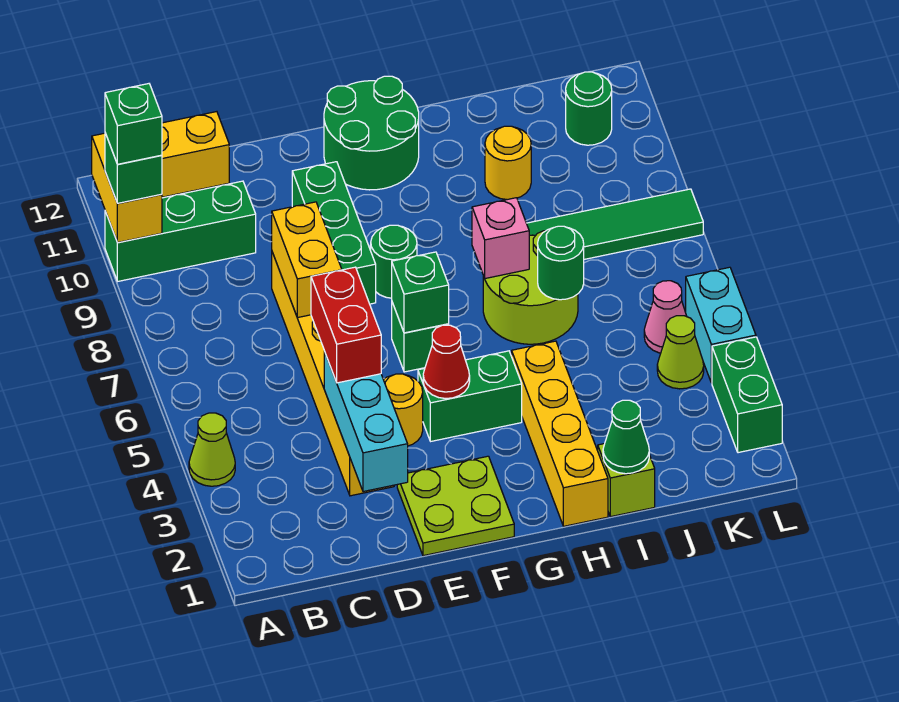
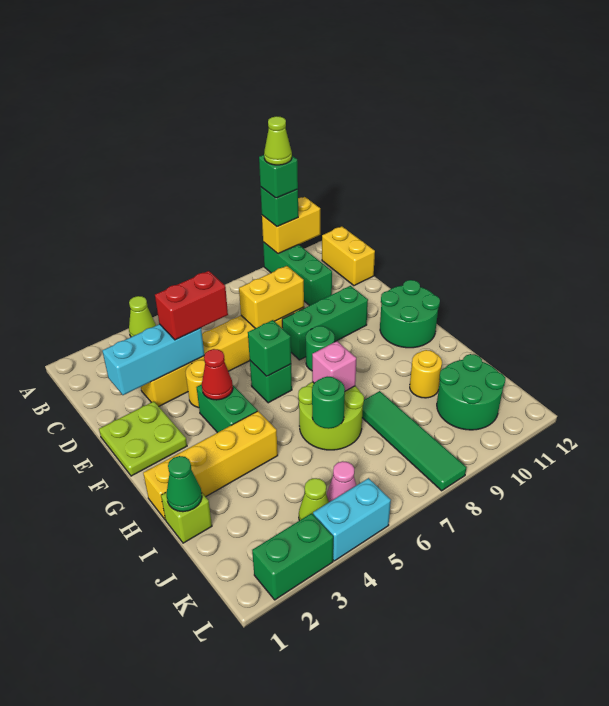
none -> lime cone A10 level 5
green round brick K11 level 1 -> green round brick J10:K11 level 1

